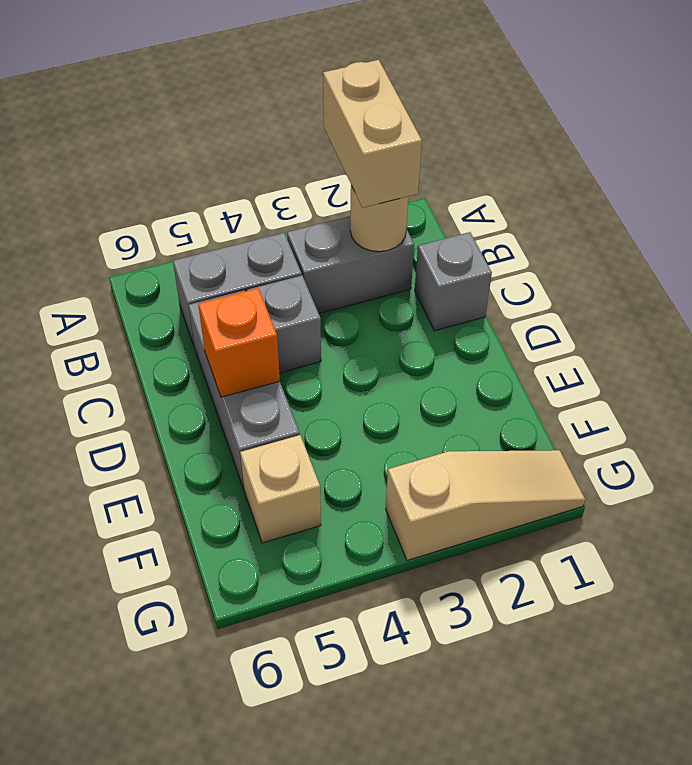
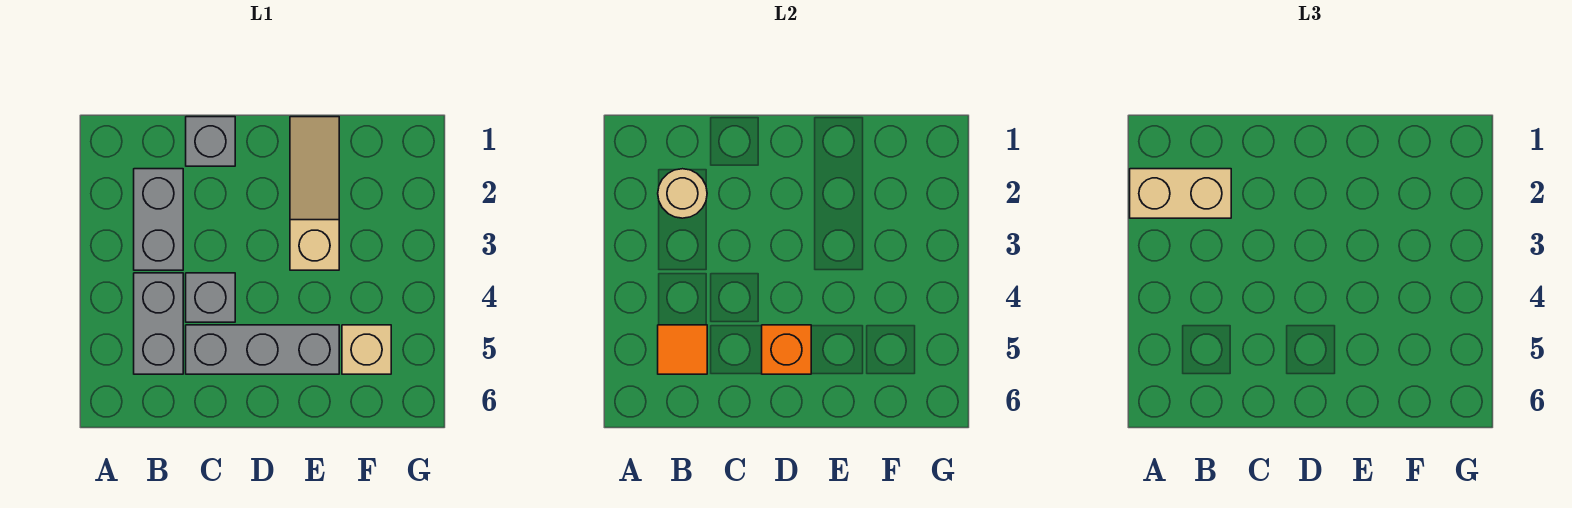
none -> orange tile B5 level 2
tan slope G1:G3 level 1 top 3 -> tan slope E1:E3 level 1 top 3

